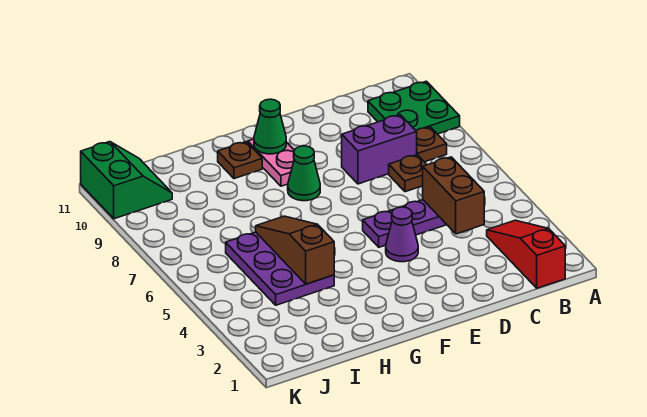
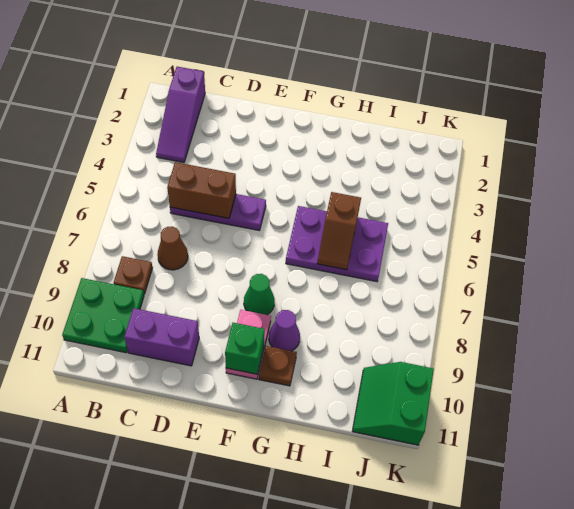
red slope B1:B3 level 1 top 1 -> purple slope B1:B3 level 1 top 1
brown brick C4:C5 level 2 -> brown brick C5:D5 level 2
brown plate C7 level 1 -> brown cone C7 level 1
purple brick C8:D8 level 1 -> purple brick C10:D10 level 1
purple cone E4 level 1 -> purple cone G9 level 1
green cone F10 level 2 -> green brick F10 level 2
purple plate H4:I6 level 1 -> purple plate G5:I6 level 1
brown slope H4:H6 level 2 top 4 -> brown slope H5:H6 level 2 top 5

